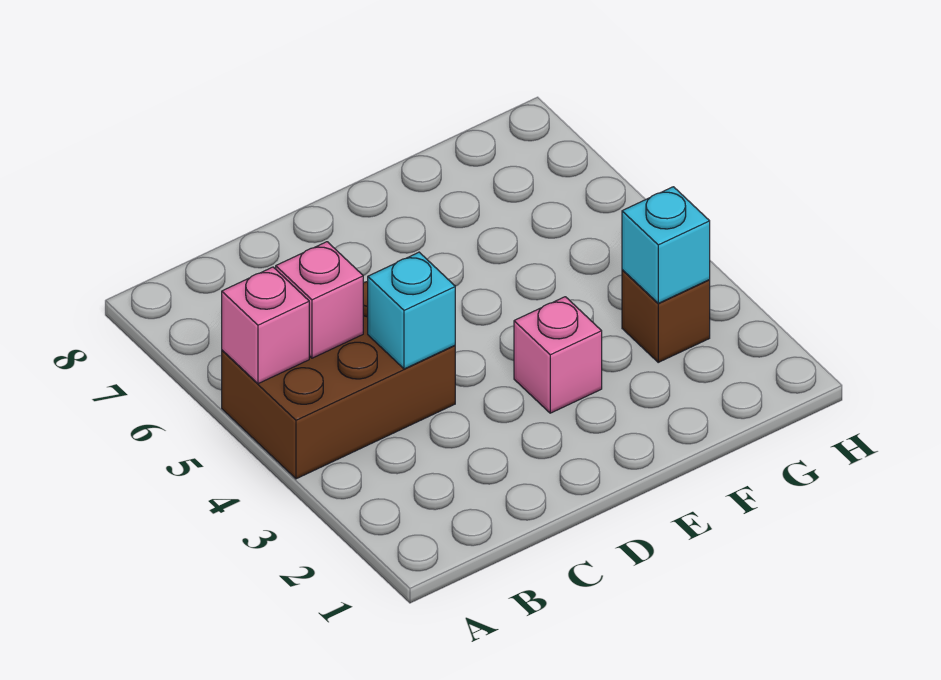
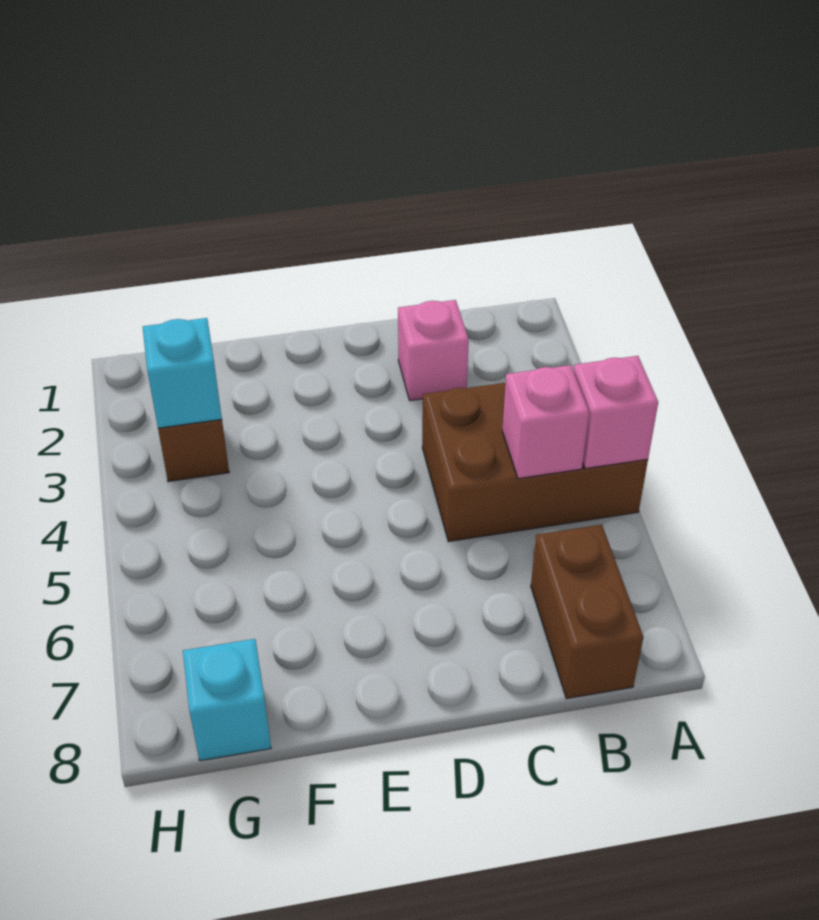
none -> brown brick B7:B8 level 1
cyan brick C4 level 2 -> cyan brick G8 level 1
pink brick E3 level 1 -> pink brick C2 level 1

